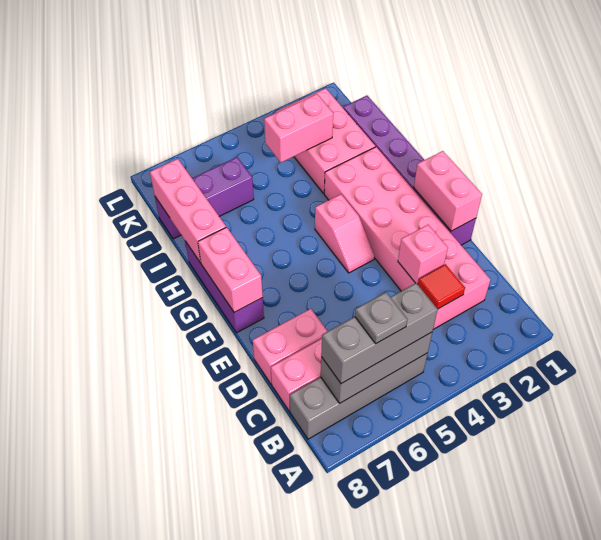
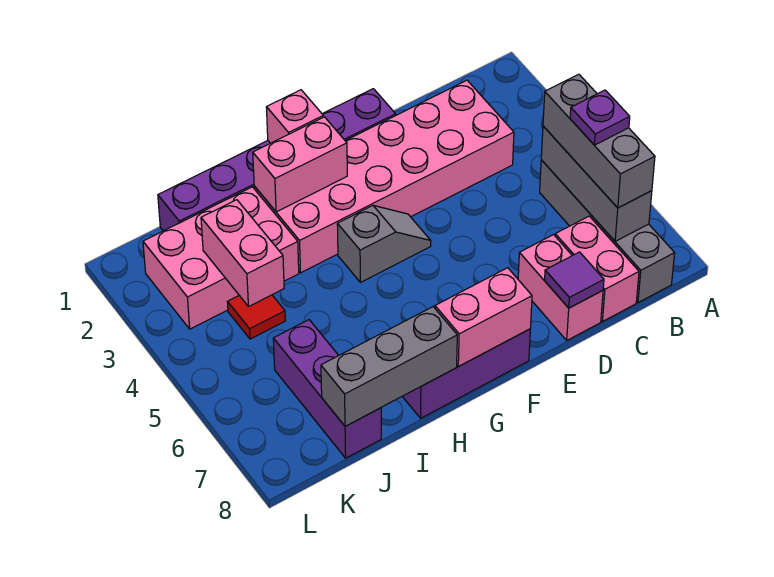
grey plate B6 level 4 -> purple plate B6 level 4
red tile C3 level 2 -> red tile J4 level 1
pink brick D3 level 2 -> pink brick G1 level 2
none -> purple tile D8 level 2
pink brick E1:F1 level 2 -> pink brick G2:H2 level 2
pink slope F4:G4 level 1 top G -> grey slope F4:G4 level 1 top G
pink brick H8:J8 level 2 -> grey brick H8:J8 level 2

